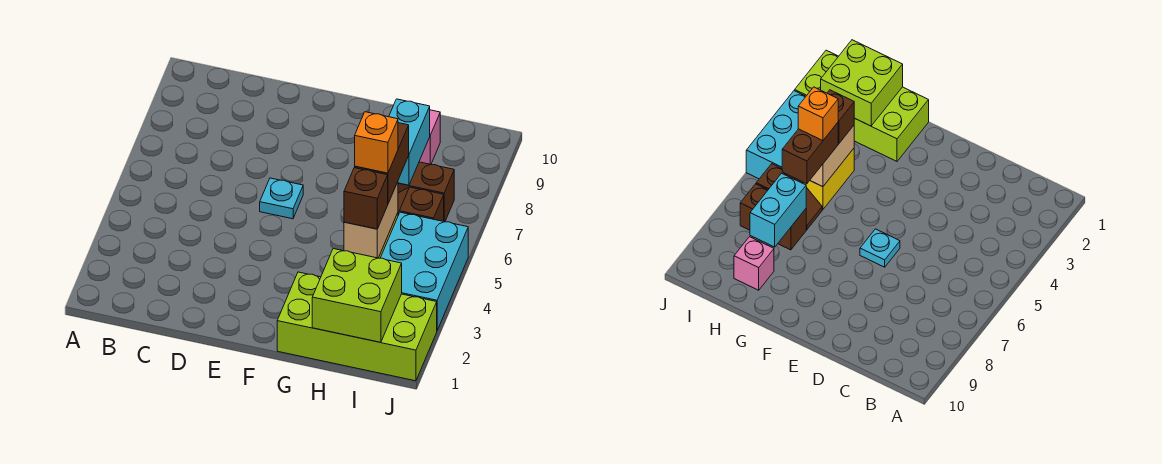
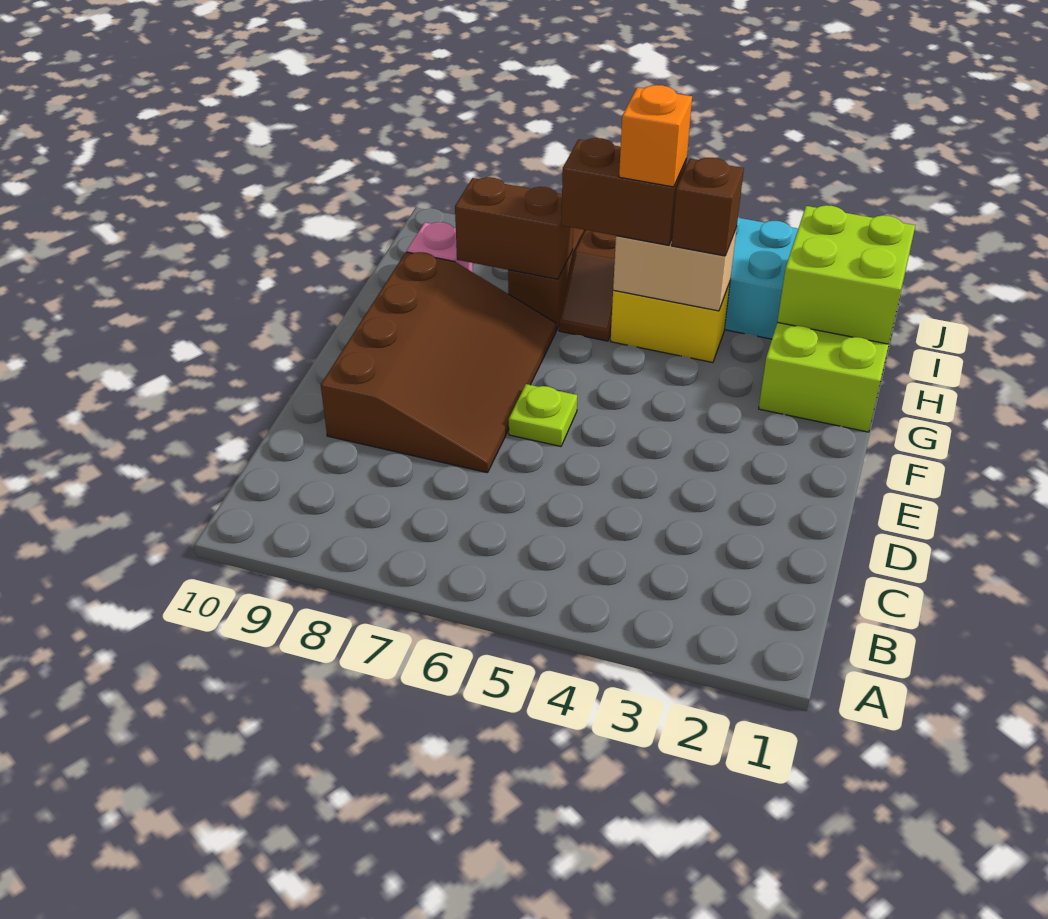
none -> brown slope D7:G9 level 1 top 9
cyan plate E6 level 1 -> lime plate E6 level 1
cyan brick H7:H8 level 2 -> brown brick H7:H8 level 2

